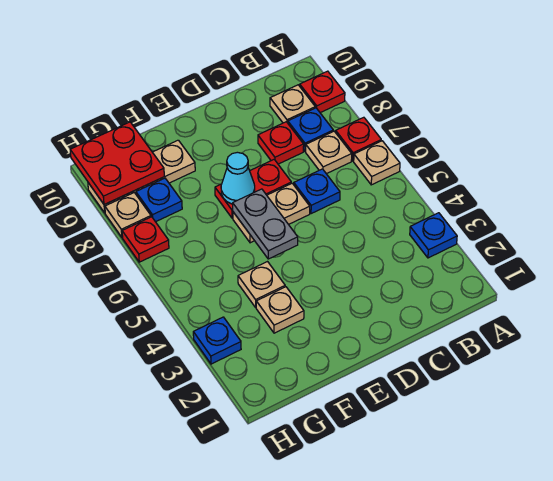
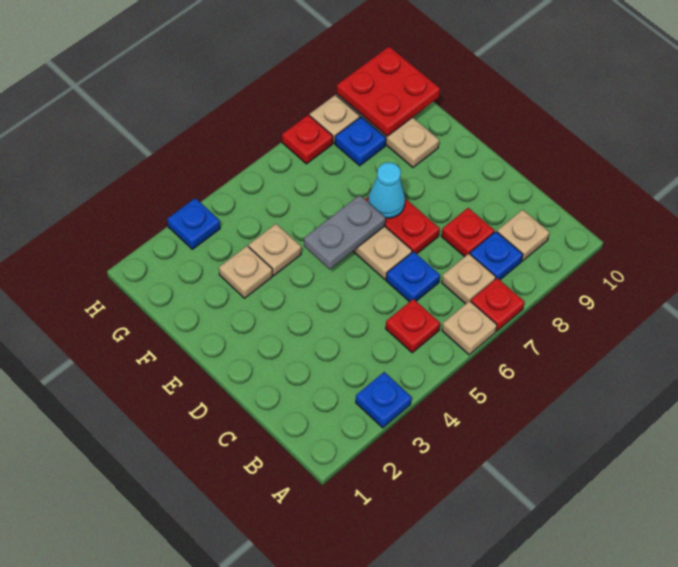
red plate A9 level 1 -> red plate B5 level 1

